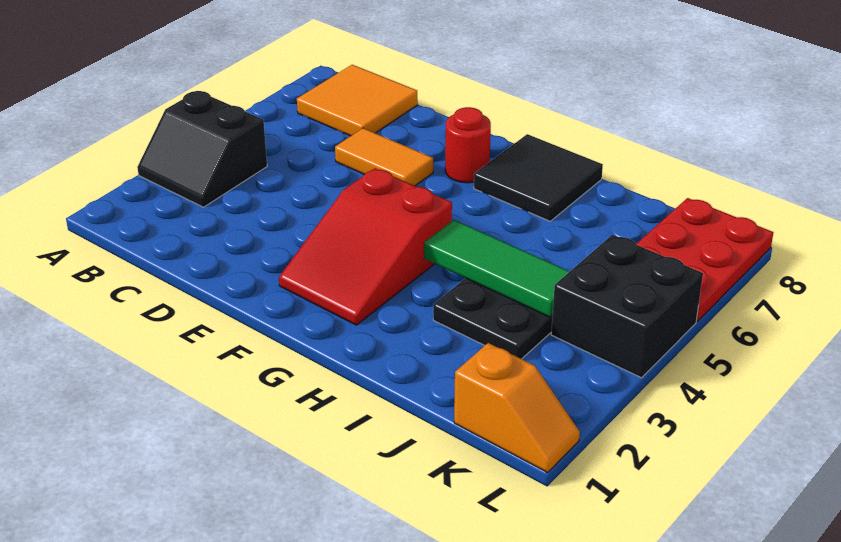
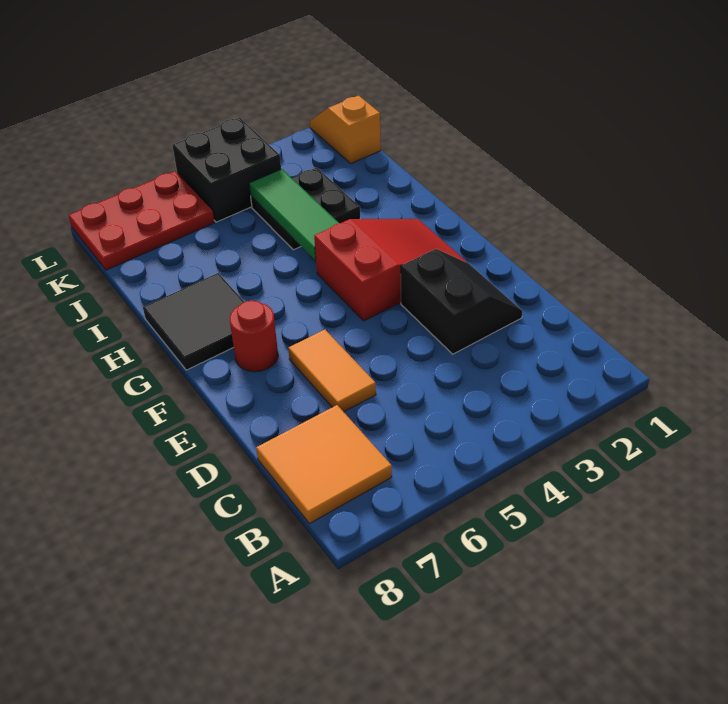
black slope A3:B4 level 1 top 4 -> black slope D2:E3 level 1 top 3

